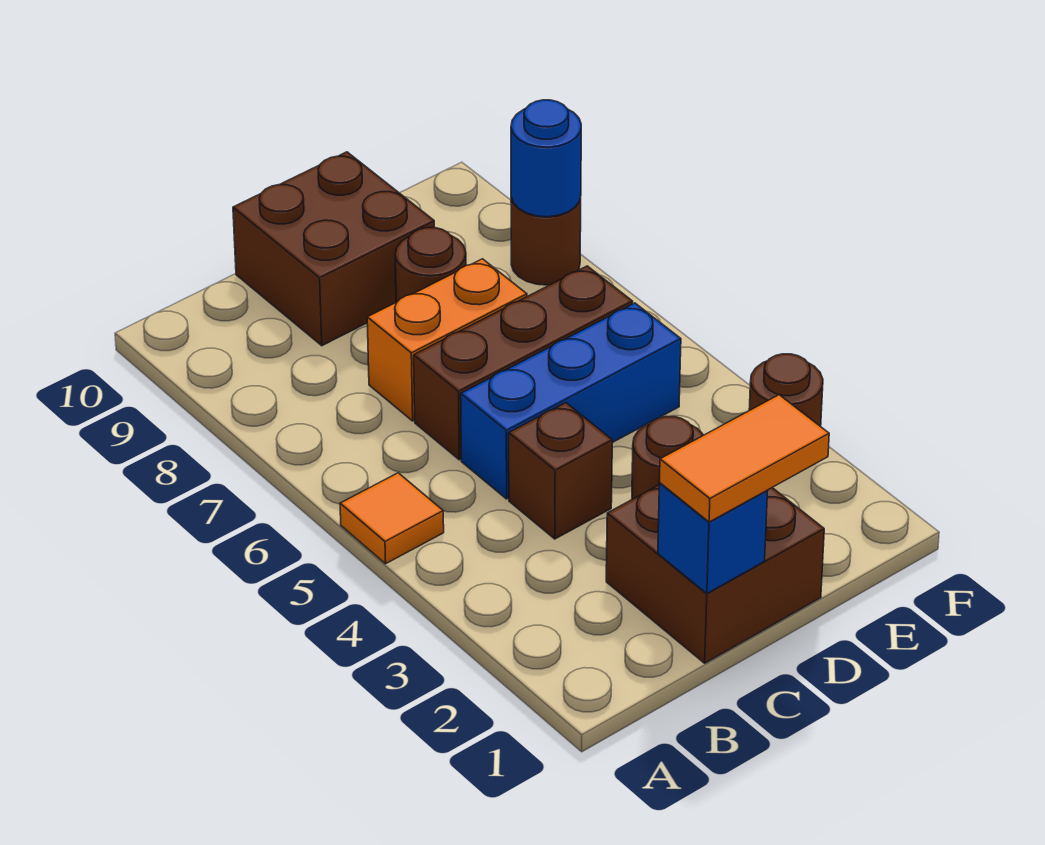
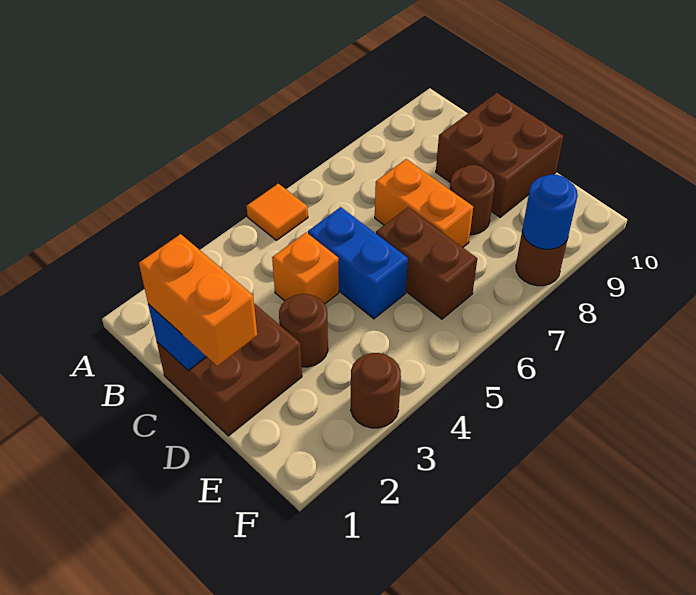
orange tile C1:D1 level 3 -> orange brick C1:D1 level 3
brown brick C4 level 1 -> orange brick C4 level 1
blue brick C5:E5 level 1 -> blue brick C5:D5 level 1
brown brick C6:E6 level 1 -> brown brick D6:E6 level 1

